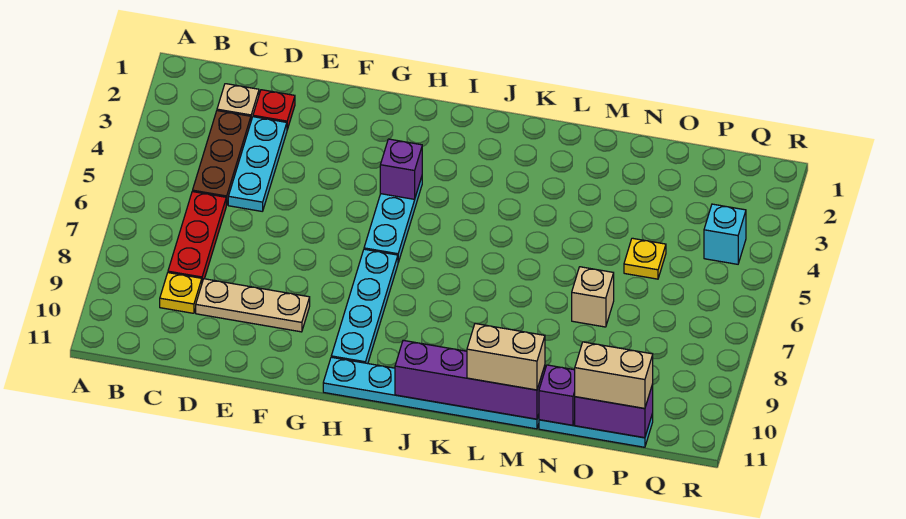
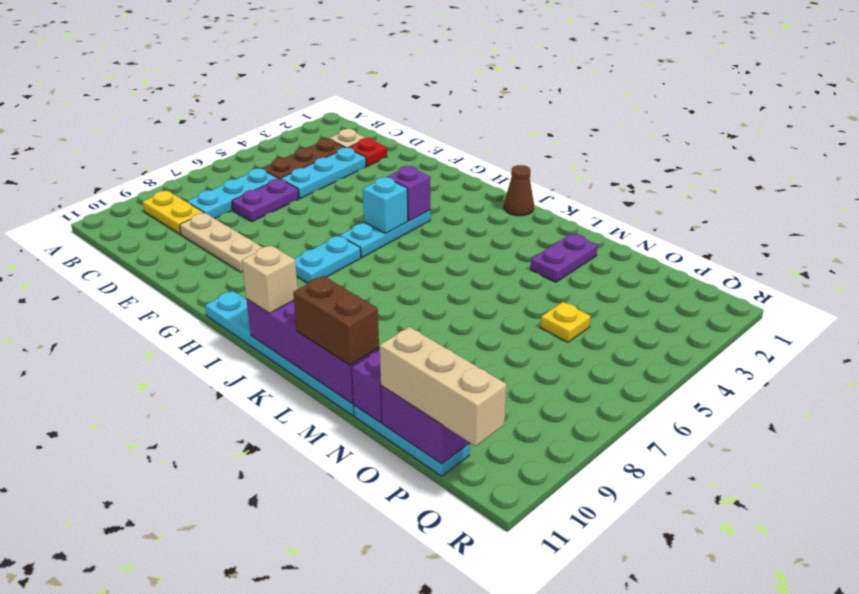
red plate C6:C8 level 1 -> cyan plate C6:C8 level 1
yellow plate C9 level 1 -> yellow plate B9:C9 level 1
none -> purple plate D6:D7 level 1
cyan plate H7:H10 level 1 -> cyan plate H7:H8 level 1
none -> brown cone J1 level 1
tan brick L11:M11 level 3 -> brown brick L11:M11 level 3
none -> purple plate M2:M3 level 1
tan brick N7 level 1 -> tan brick J11 level 3
tan brick O11:P11 level 3 -> tan brick O11:Q11 level 3
cyan brick Q4 level 1 -> cyan brick H5 level 2

